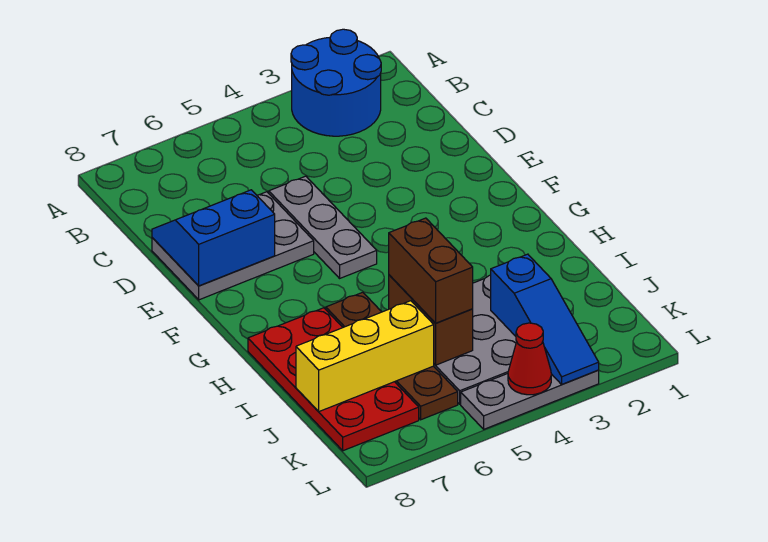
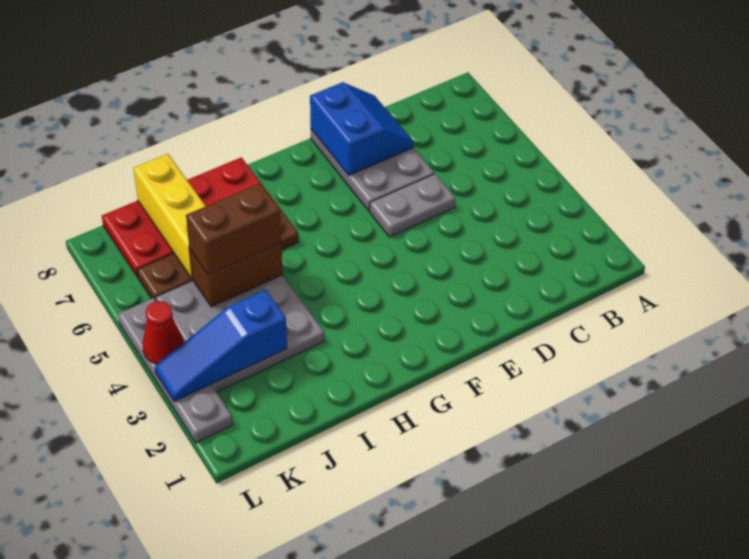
blue round brick A2:B3 level 1 -> none
grey plate D5:F5 level 1 -> grey plate D5:E5 level 1
grey plate L3:L5 level 1 -> grey plate L2:L5 level 1

